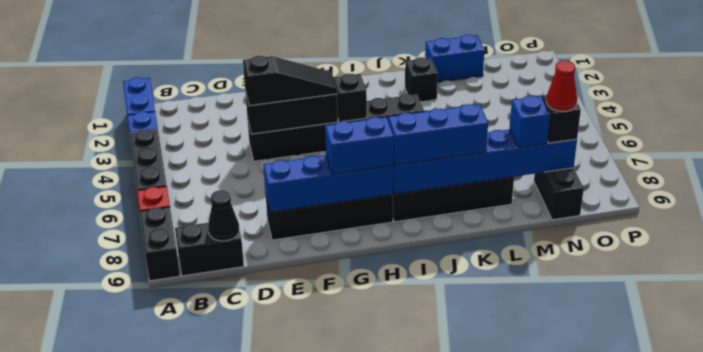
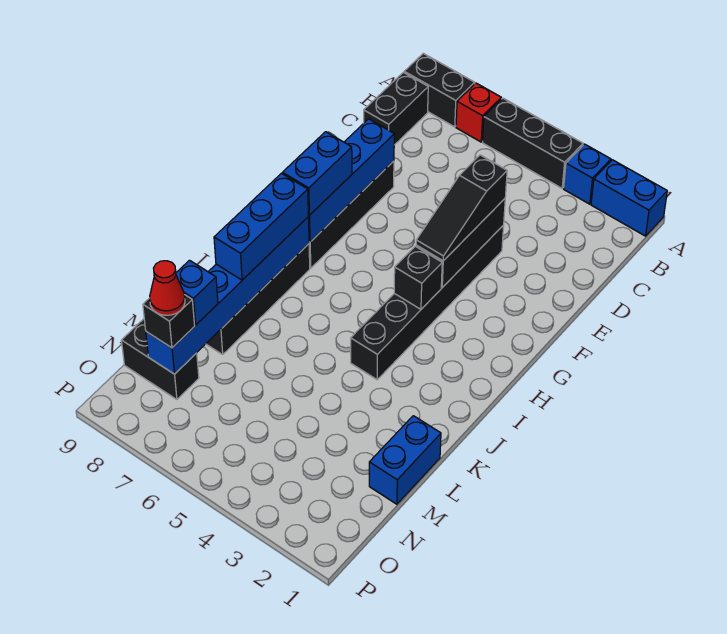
black cone C9 level 2 -> none
black brick K2 level 1 -> none

